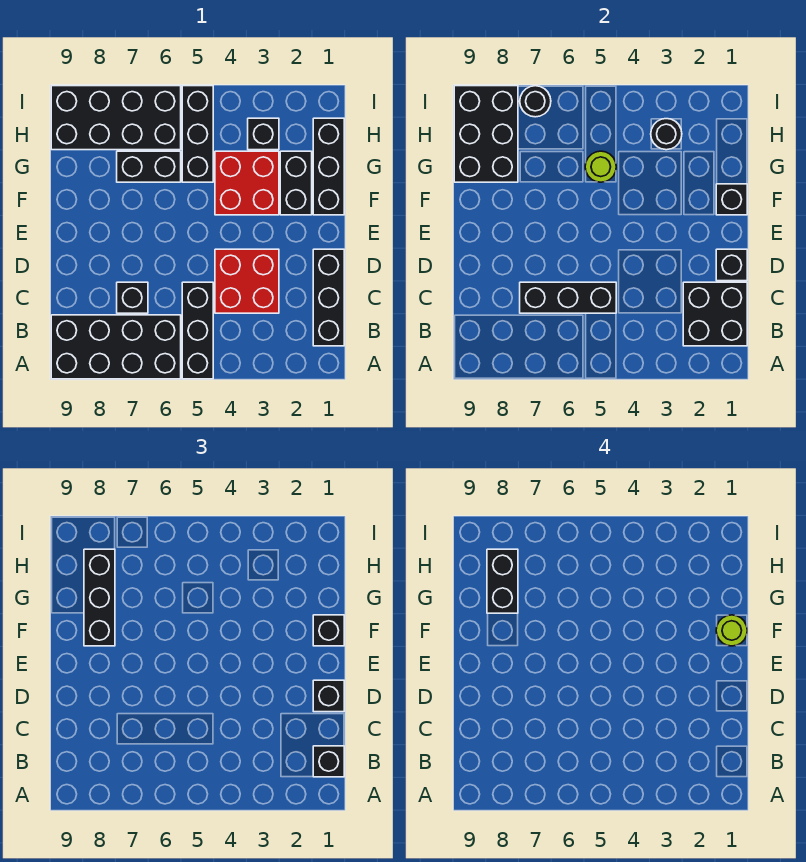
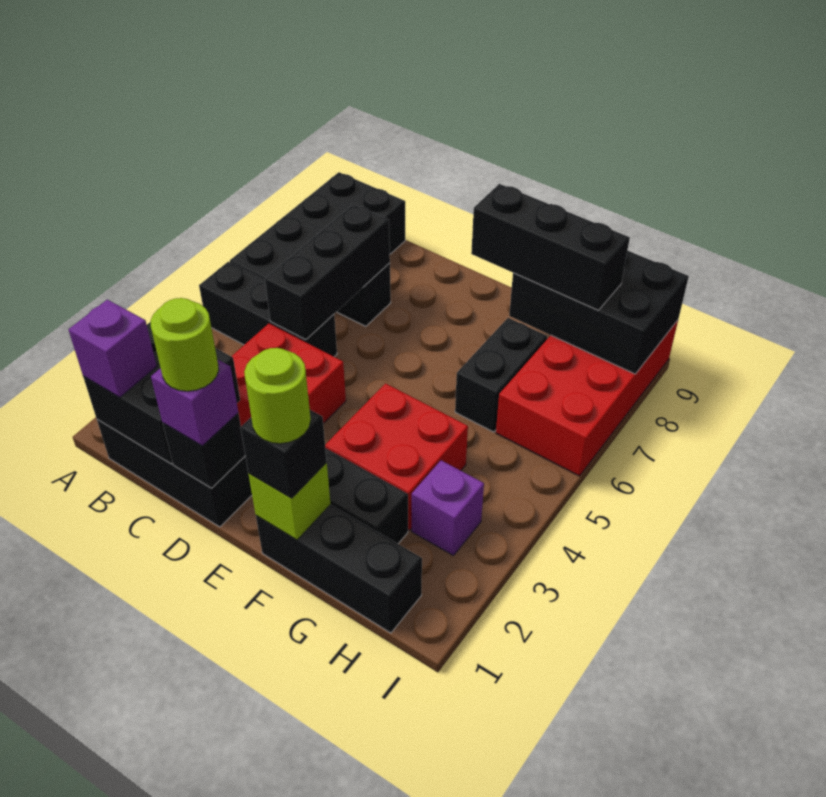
black brick B1 level 3 -> purple brick B1 level 3
black brick D1 level 3 -> purple brick D1 level 3
black brick F1 level 2 -> lime brick F1 level 2
black brick G5:I5 level 1 -> none
lime round brick G5 level 2 -> lime round brick D1 level 4
black brick G8:H8 level 4 -> none
black brick H3 level 1 -> purple brick H3 level 1
black round brick H3 level 2 -> none
black brick H6:I9 level 1 -> red brick H6:I9 level 1
black round brick I7 level 2 -> none

